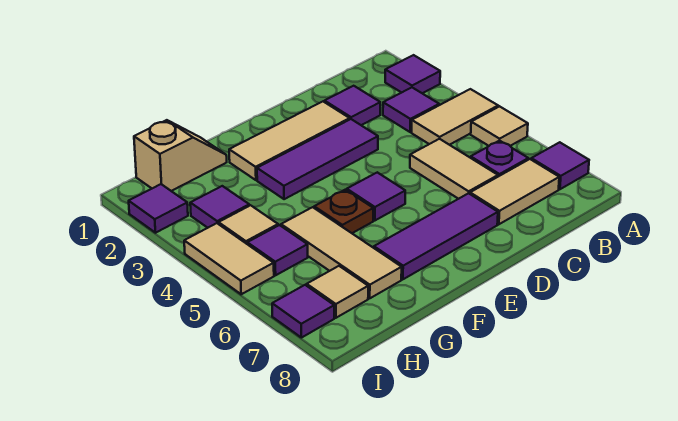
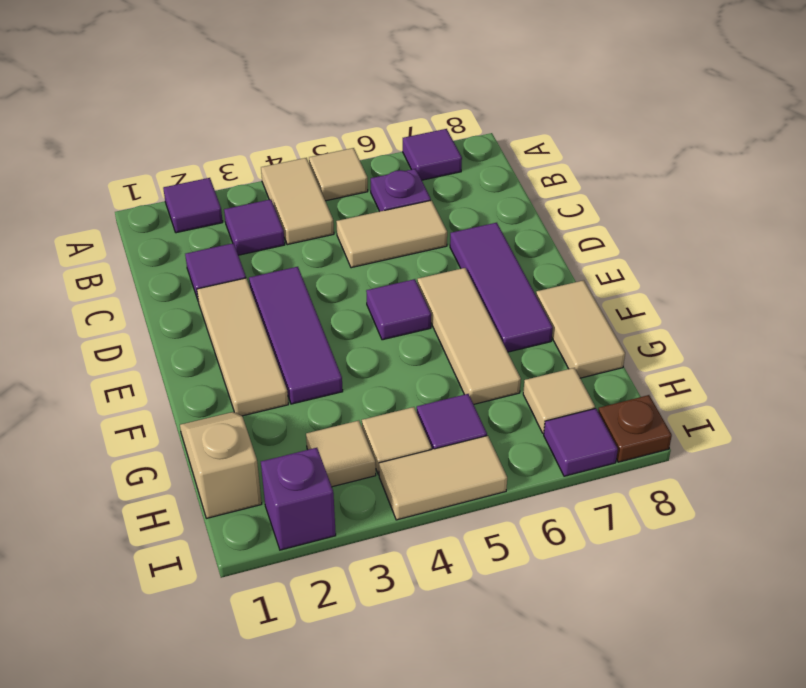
tan tile B7:C7 level 1 -> tan tile F8:G8 level 1
brown plate F5 level 1 -> brown plate I8 level 1
tan tile G5:G7 level 1 -> tan tile E6:G6 level 1
purple tile H3 level 1 -> tan tile H3 level 1
purple tile I2 level 1 -> purple brick I2 level 1

